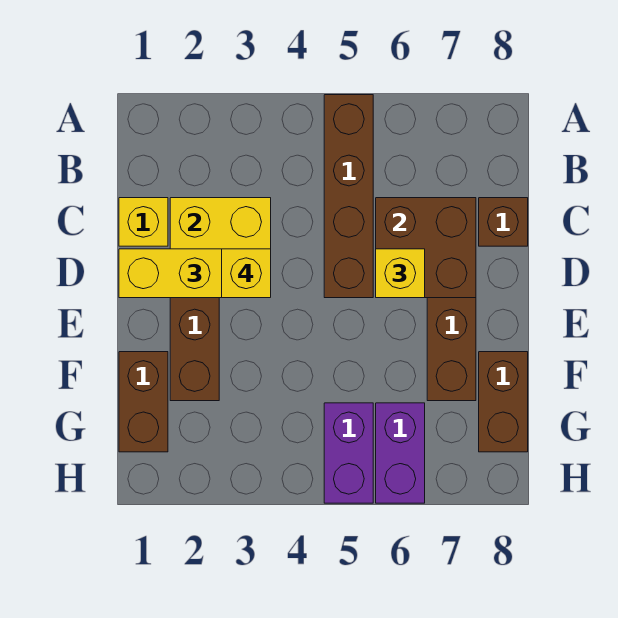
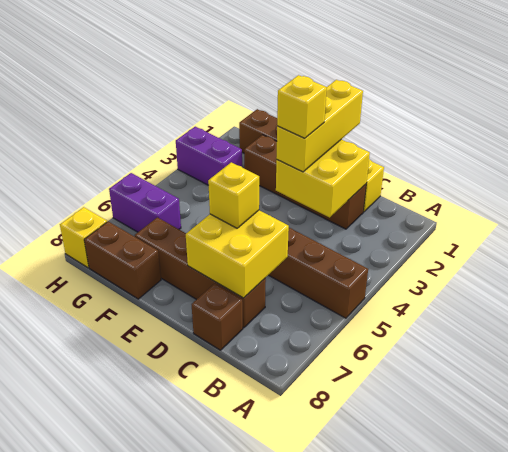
brown brick C6:D7 level 2 -> yellow brick C6:D7 level 2
purple brick G5:H5 level 1 -> purple brick G3:H3 level 1
none -> yellow brick H8 level 1

